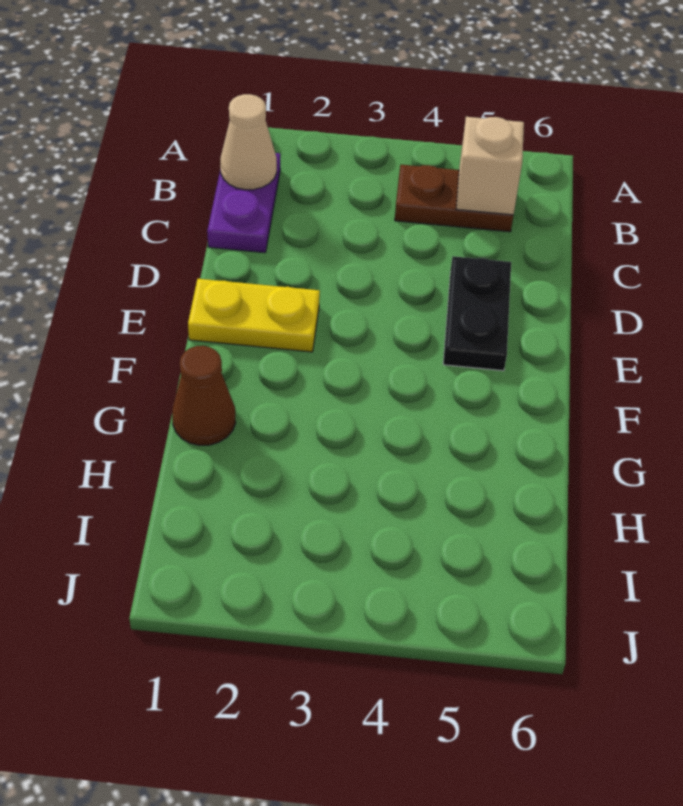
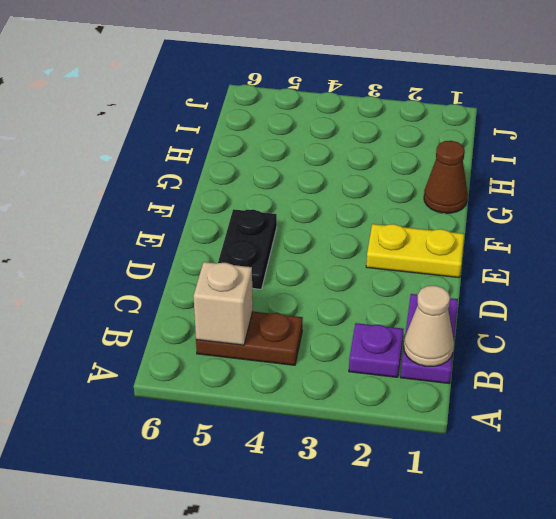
none -> purple plate B2 level 1

